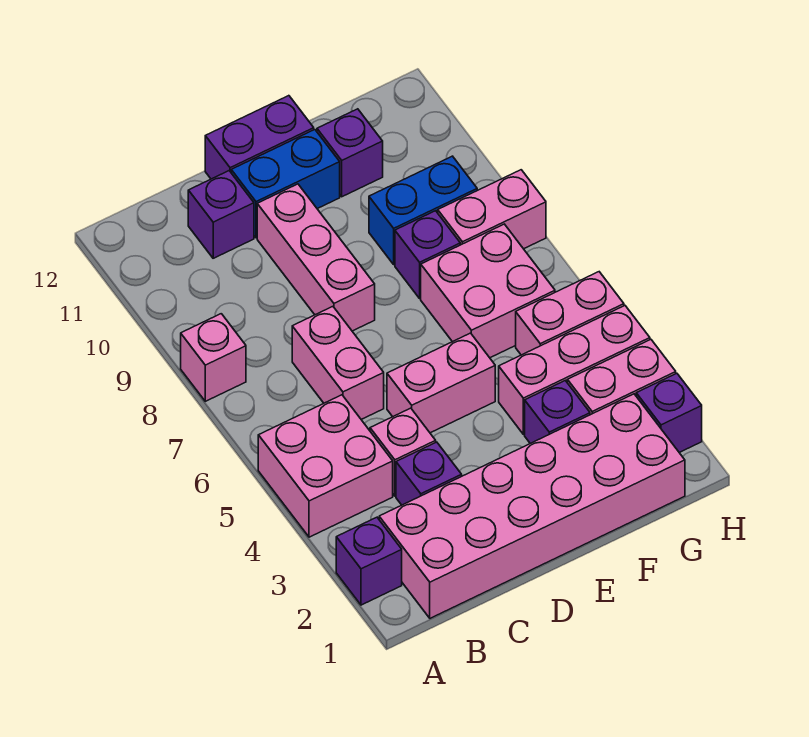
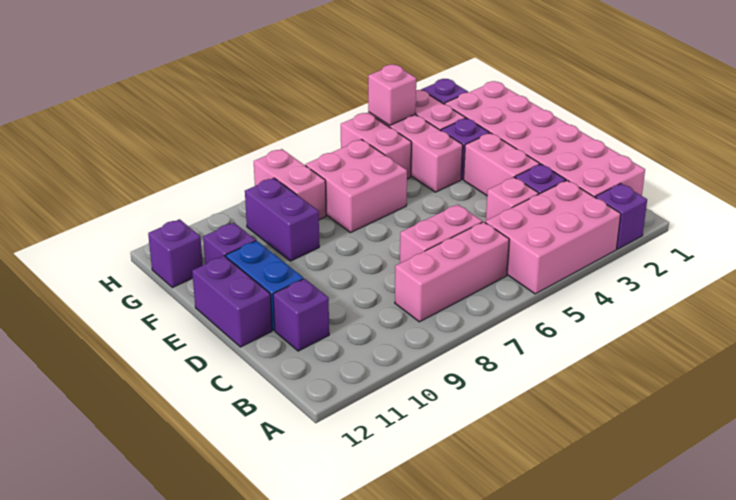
pink brick A4:B5 level 1 -> pink brick A3:B5 level 1
pink brick A8 level 1 -> pink brick H4 level 2
pink brick D5:E5 level 1 -> pink brick D3:E3 level 1
pink brick D8:D10 level 1 -> pink brick B6:B8 level 1
purple brick F8 level 1 -> purple brick G12 level 1
blue brick F9:G9 level 1 -> purple brick F9:G9 level 1

